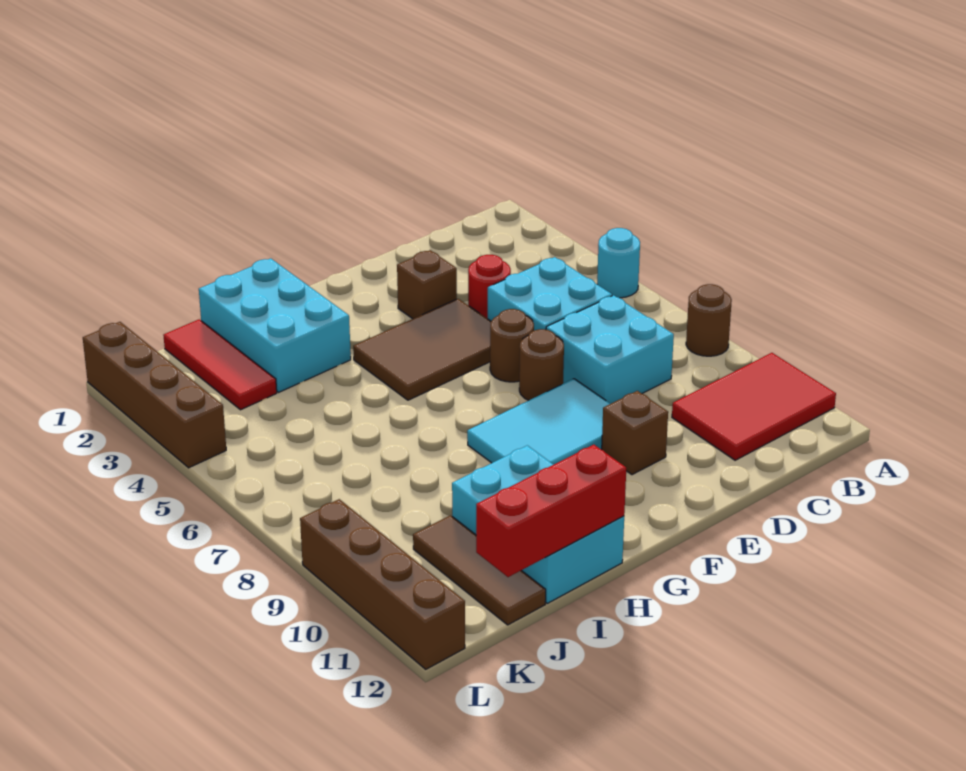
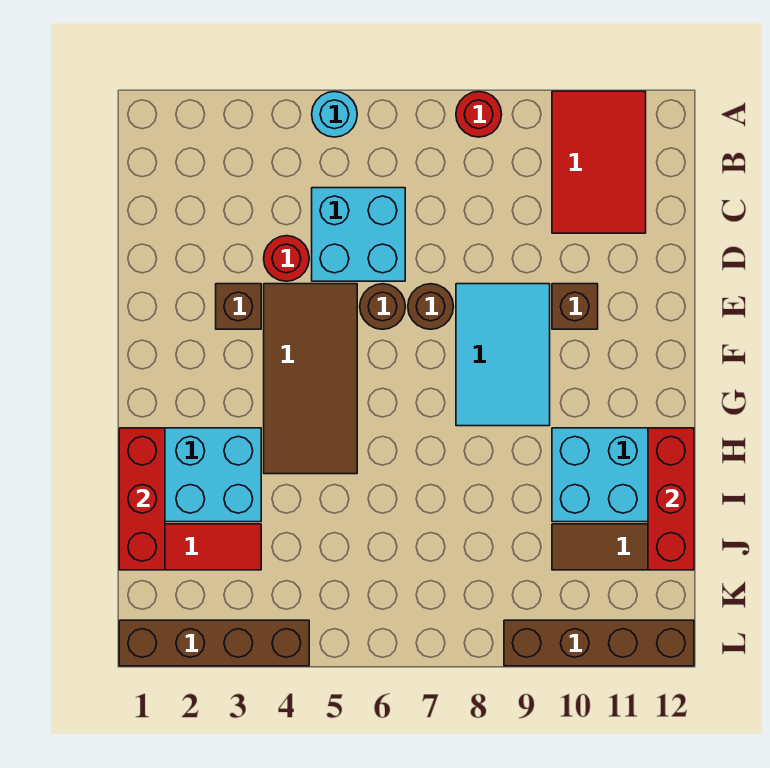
brown round brick A8 level 1 -> red round brick A8 level 1
cyan brick C7:D8 level 1 -> none
brown tile E4:G5 level 1 -> brown tile E4:H5 level 1
none -> red brick H1:J1 level 2

